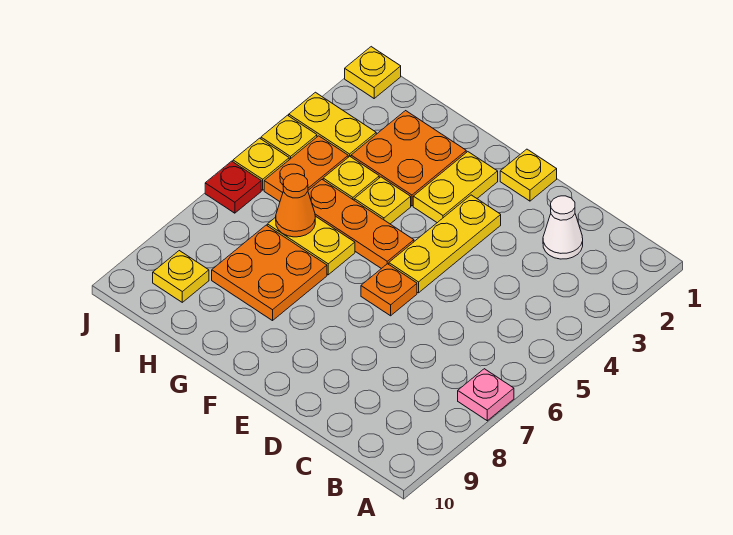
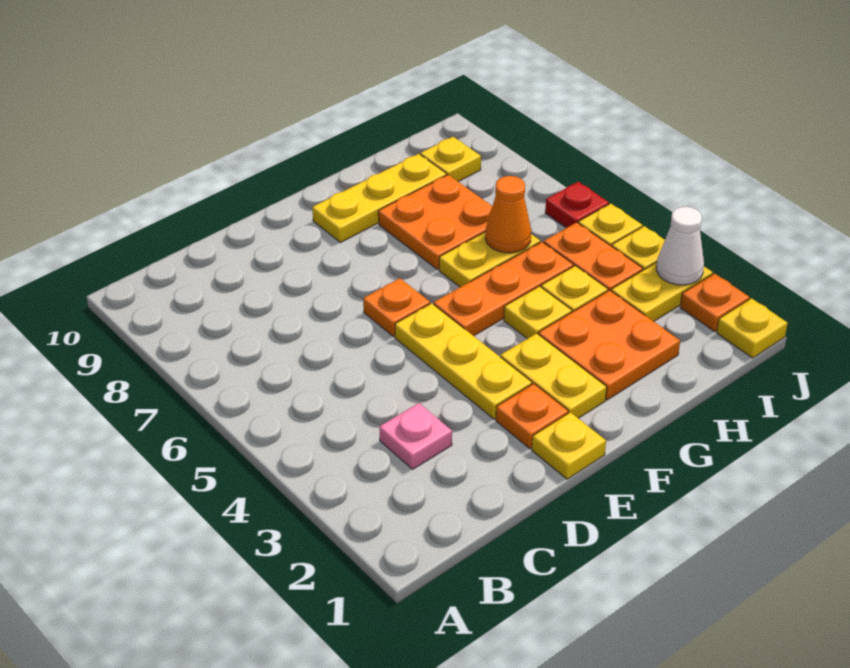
pink plate A7 level 1 -> pink plate C3 level 1
white cone C2 level 1 -> white cone J3 level 2
none -> orange plate E2 level 1
none -> yellow plate F9:H9 level 1
none -> orange plate J2 level 1

